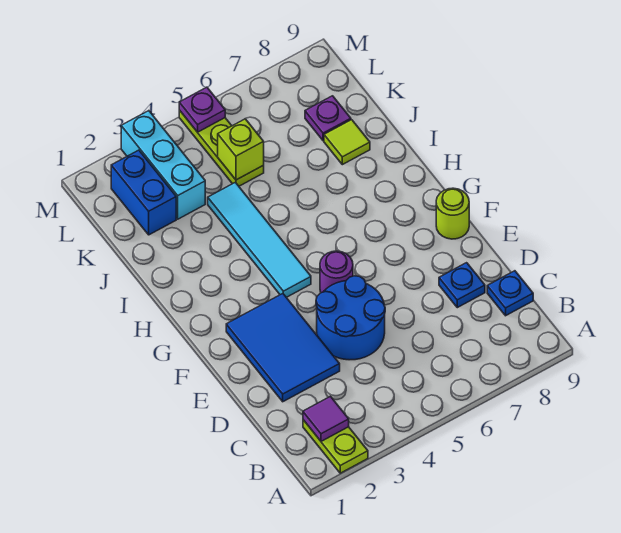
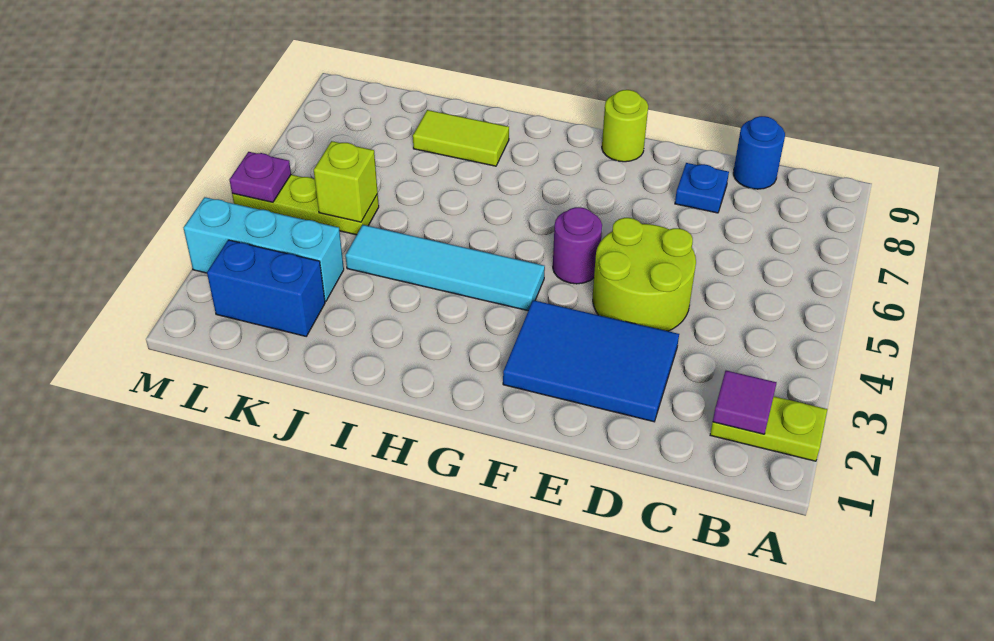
blue plate C9 level 1 -> blue round brick C9 level 1
blue round brick D4:E5 level 1 -> lime round brick D4:E5 level 1
lime tile J8 level 1 -> lime tile I8:J8 level 1
purple plate K8 level 1 -> none

